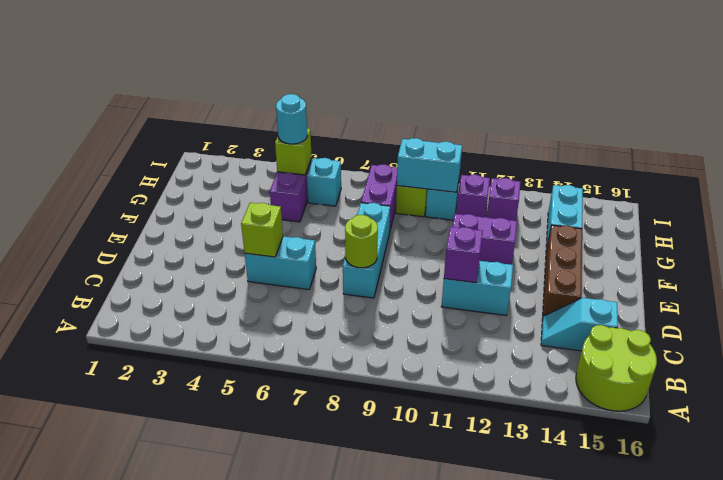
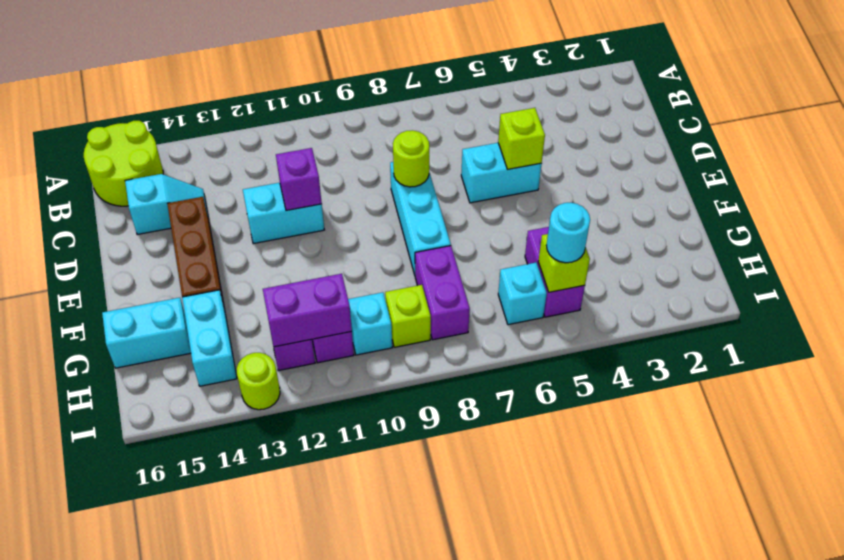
purple brick F11:F12 level 1 -> purple brick H11:H12 level 2
cyan brick H9:H10 level 2 -> cyan brick G15:G16 level 1
none -> lime round brick I13 level 1

